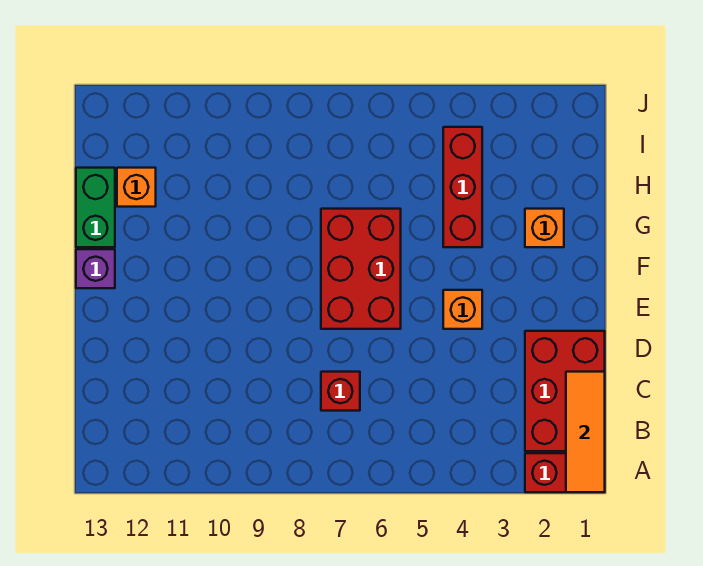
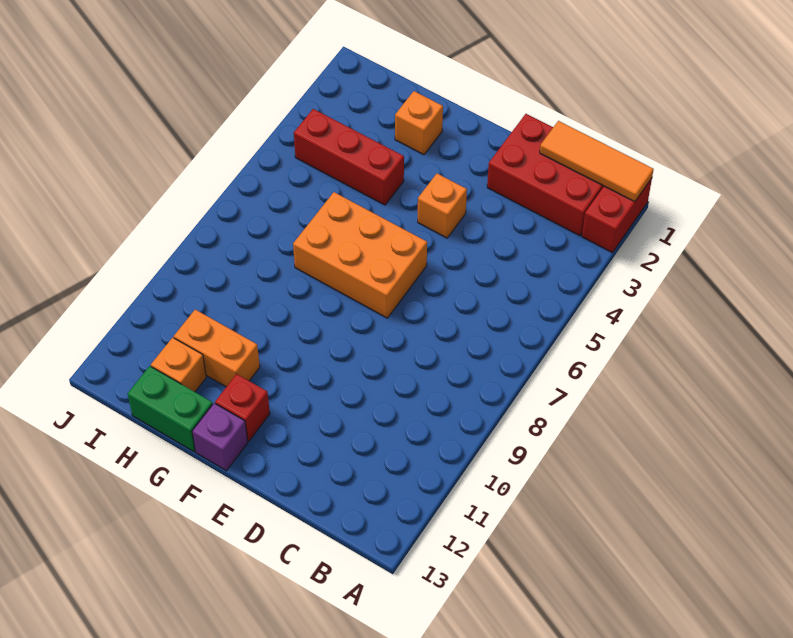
red brick C7 level 1 -> red brick F12 level 1
red brick E6:G7 level 1 -> orange brick E6:G7 level 1
none -> orange brick G11:H11 level 1

